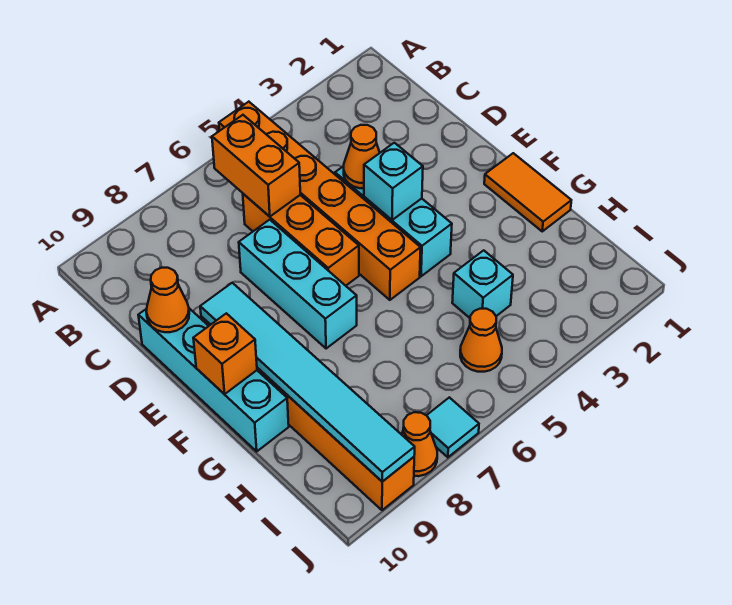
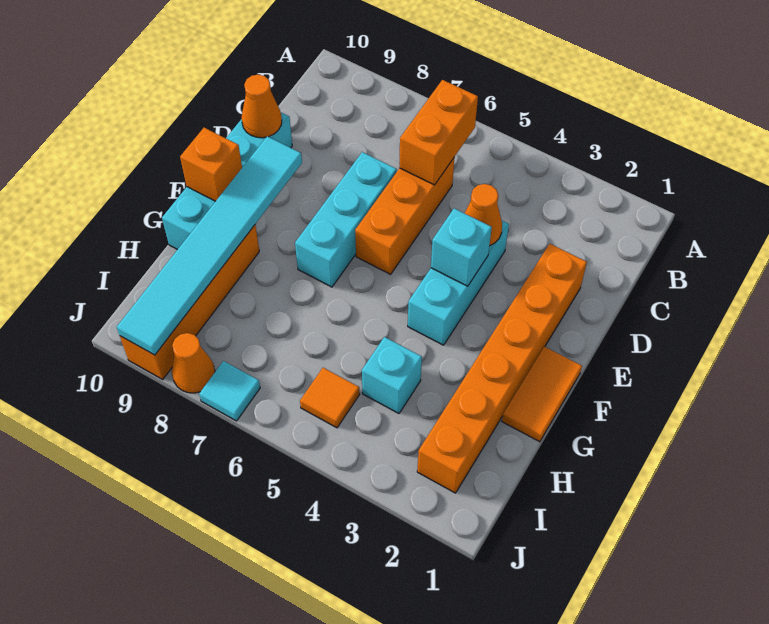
orange brick A5:F5 level 1 -> orange brick D2:I2 level 1
orange cone I5 level 1 -> orange tile I5 level 1

